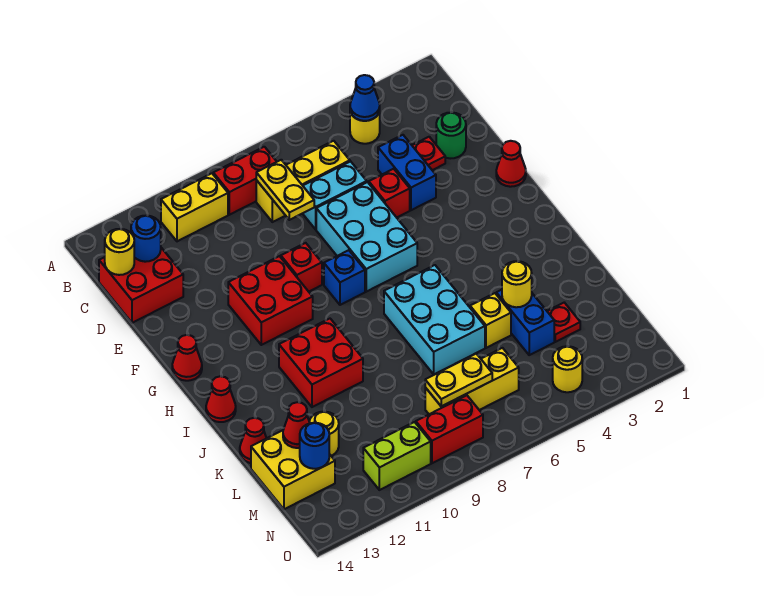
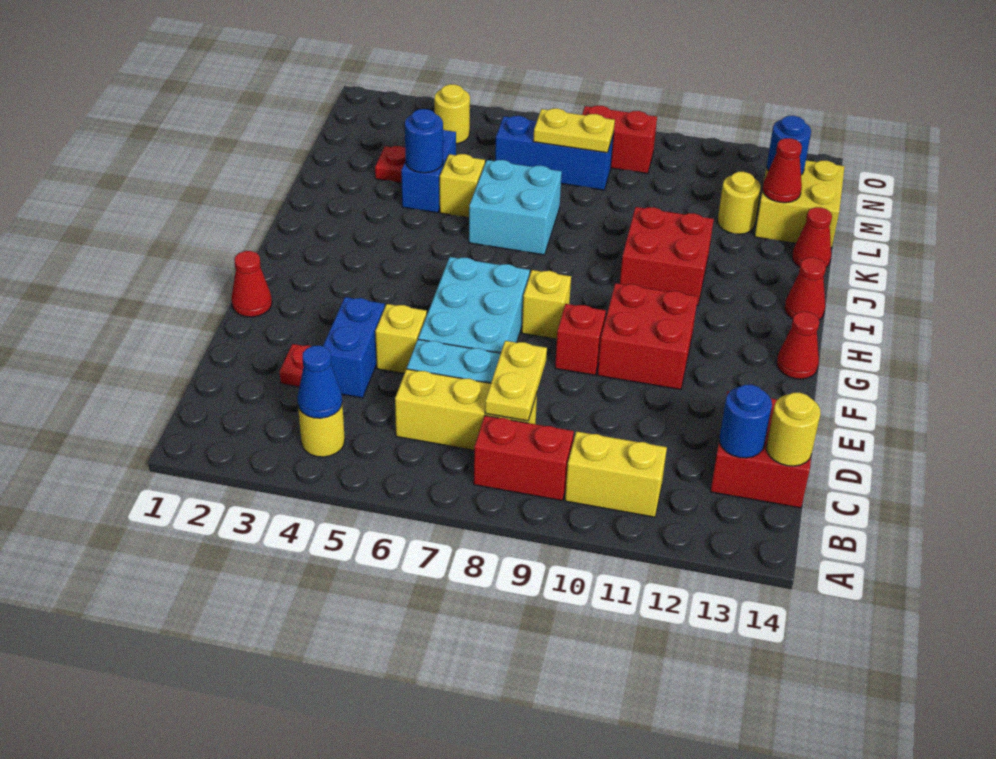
green round brick D2 level 1 -> none
red brick E5 level 1 -> yellow brick E5 level 1
blue brick G8 level 1 -> yellow brick G8 level 1
cyan brick I6:K7 level 1 -> cyan brick J6:K7 level 1
yellow round brick K4 level 2 -> blue round brick K4 level 2
yellow brick M6:M8 level 1 -> blue brick M6:M8 level 1
lime brick N10:N11 level 1 -> none

